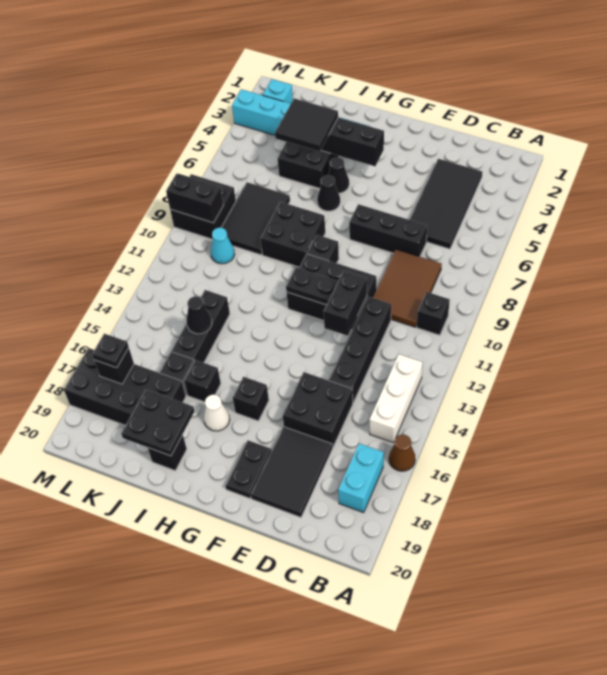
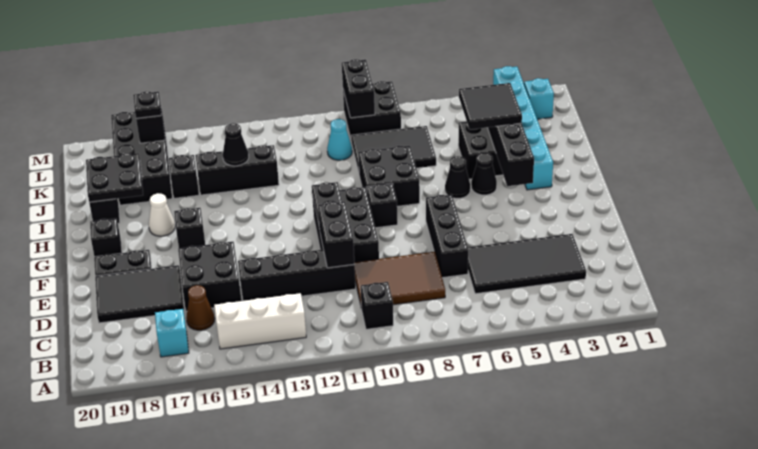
brown cone A16 level 1 -> brown cone C16 level 1
cyan brick B17:B18 level 1 -> cyan brick B17 level 1
black brick E11:E12 level 2 -> black brick D11:E11 level 2
black brick I16 level 1 -> black brick G19 level 1

